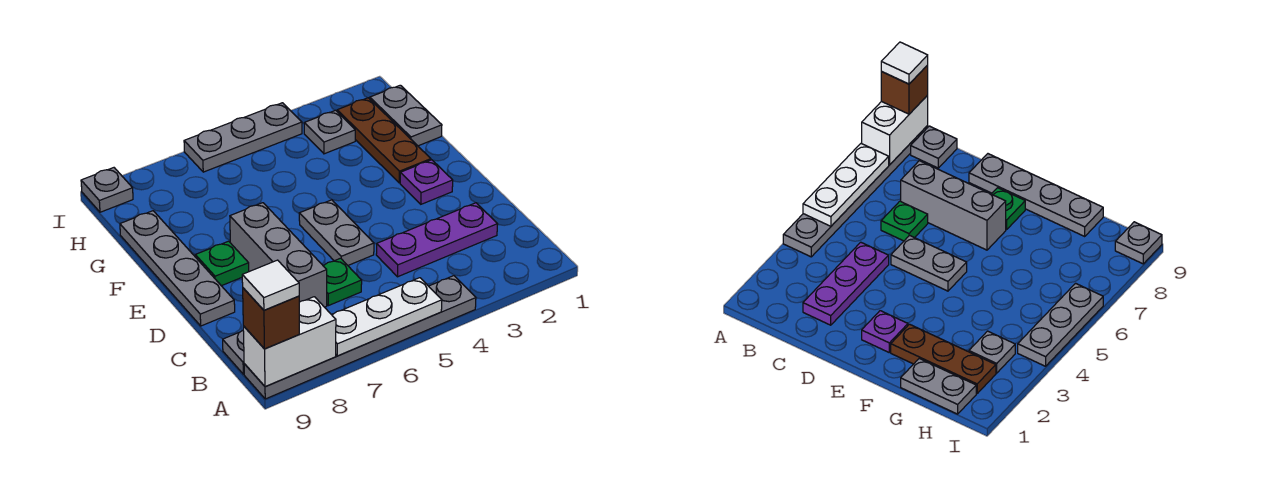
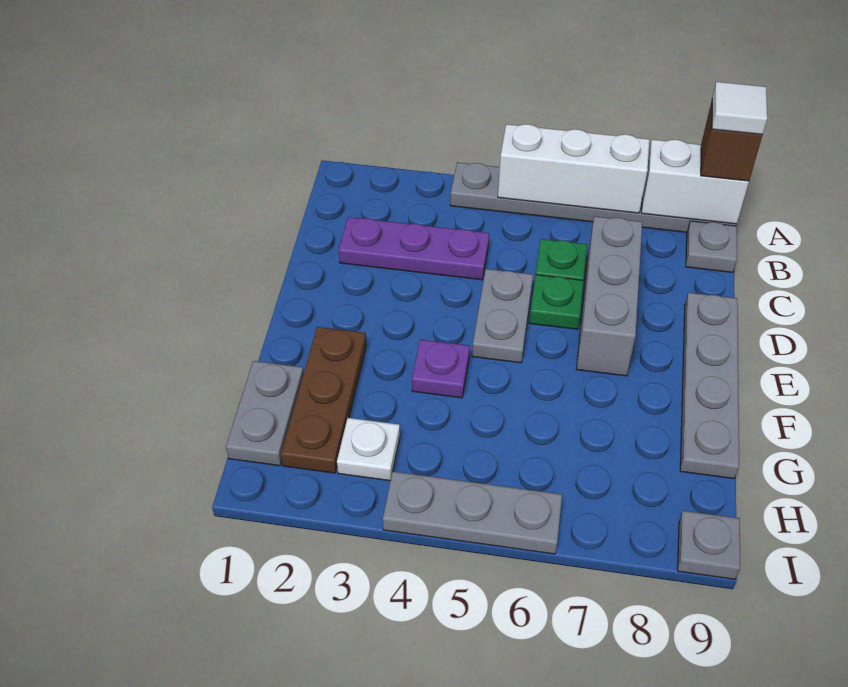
white plate A5:A7 level 2 -> white brick A5:A7 level 2
purple plate E2 level 1 -> purple plate F4 level 1
green plate E8 level 1 -> green plate D6 level 1
grey plate H3 level 1 -> white plate H3 level 1

